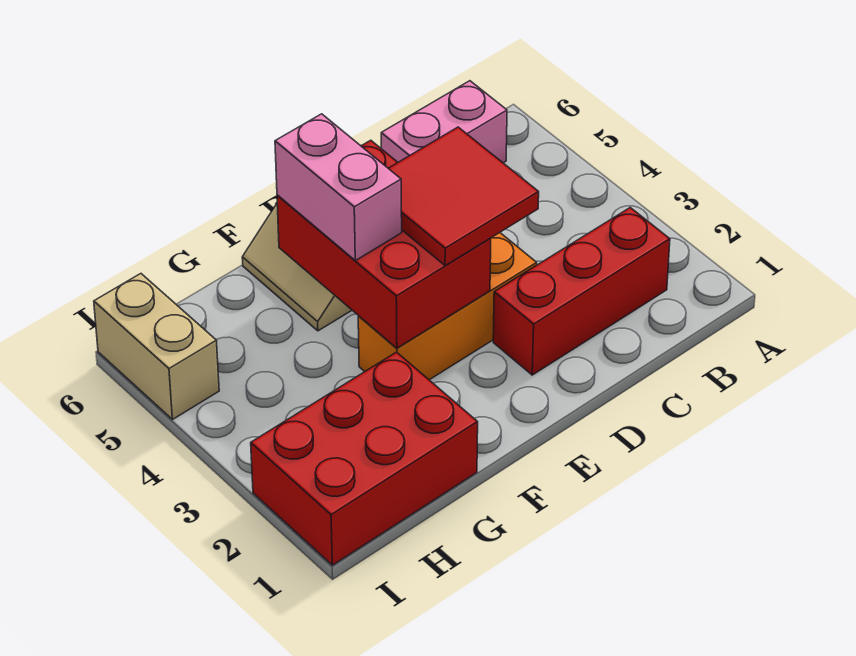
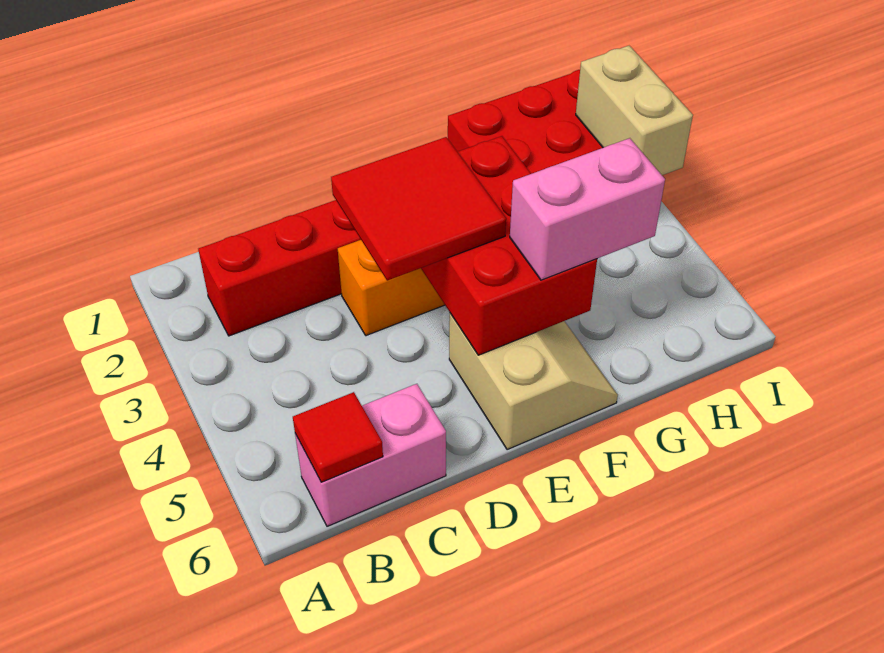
none -> red tile B6 level 2
pink brick F4:F5 level 3 -> pink brick F5:G5 level 3
tan brick I5:I6 level 1 -> tan brick I2:I3 level 2

